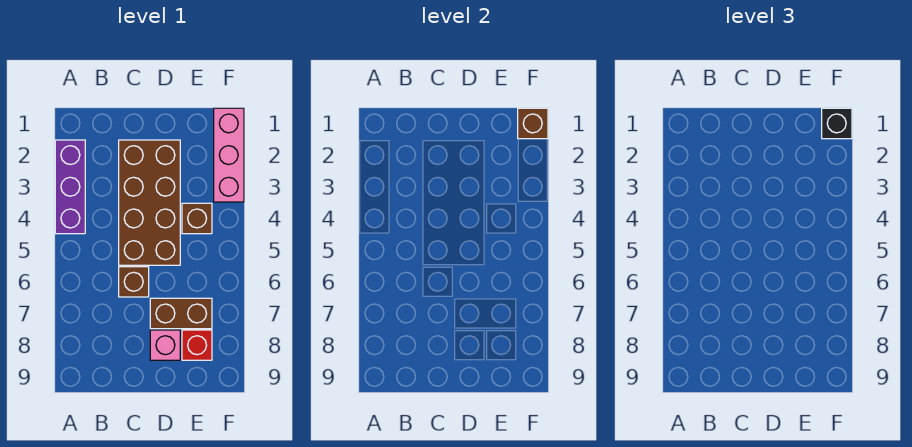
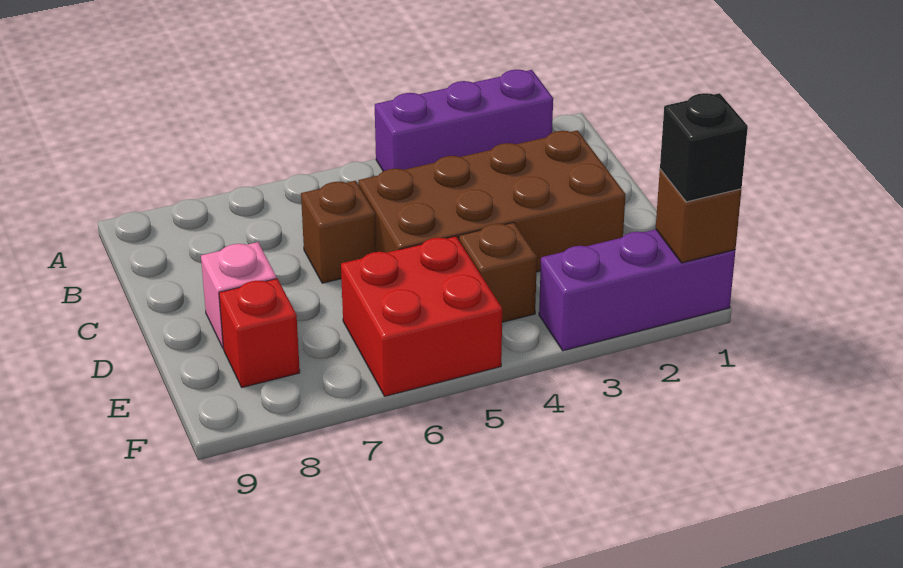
brown brick D7:E7 level 1 -> none
none -> red brick E5:F6 level 1
pink brick F1:F3 level 1 -> purple brick F1:F3 level 1

